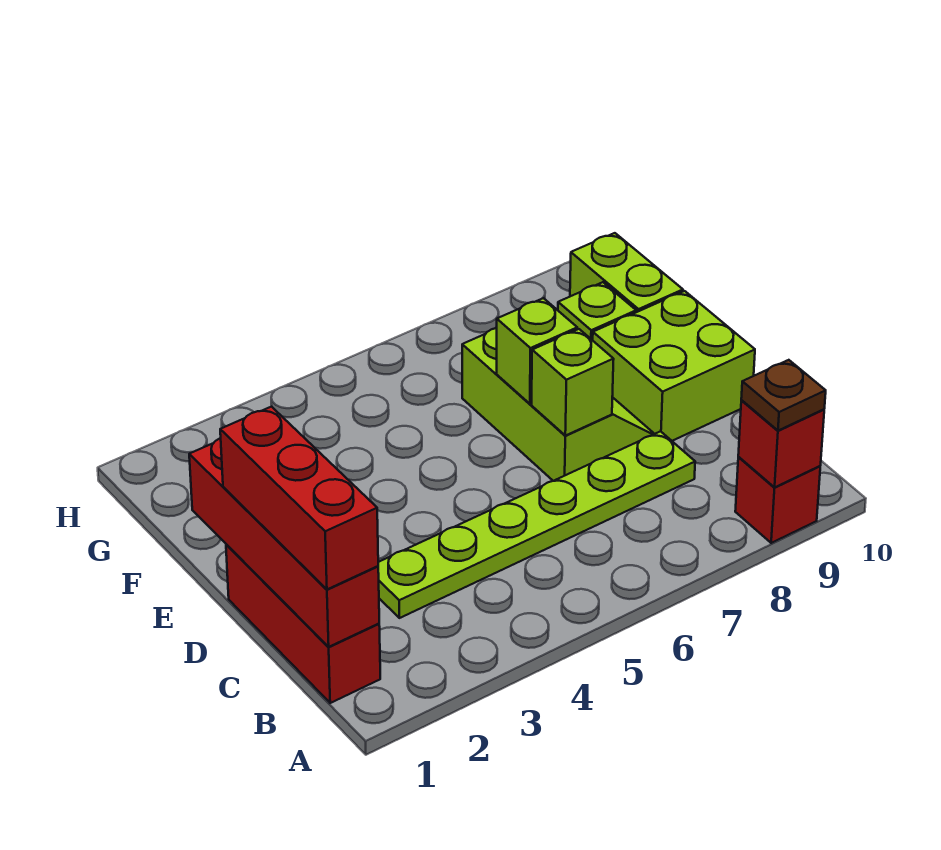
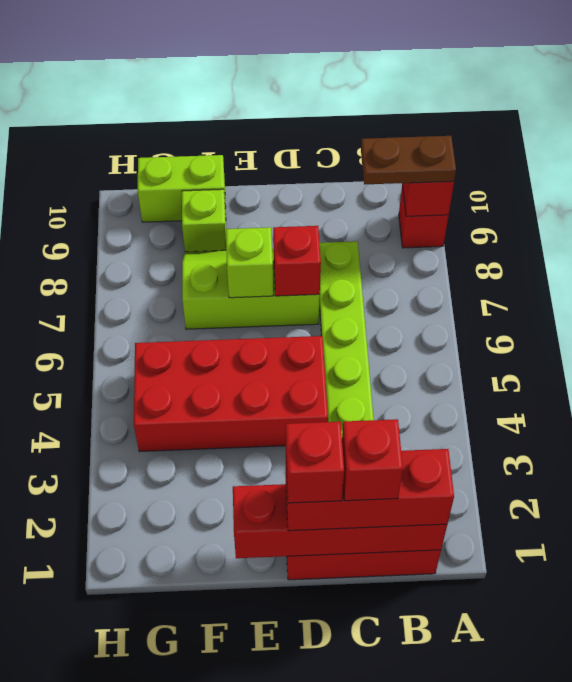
brown plate A9 level 3 -> brown plate A9:B9 level 3
none -> red brick C1 level 4
none -> red brick D1 level 4
none -> red brick D4:G5 level 1
lime brick D7 level 2 -> red brick D7 level 2
lime brick D9:E10 level 1 -> none

